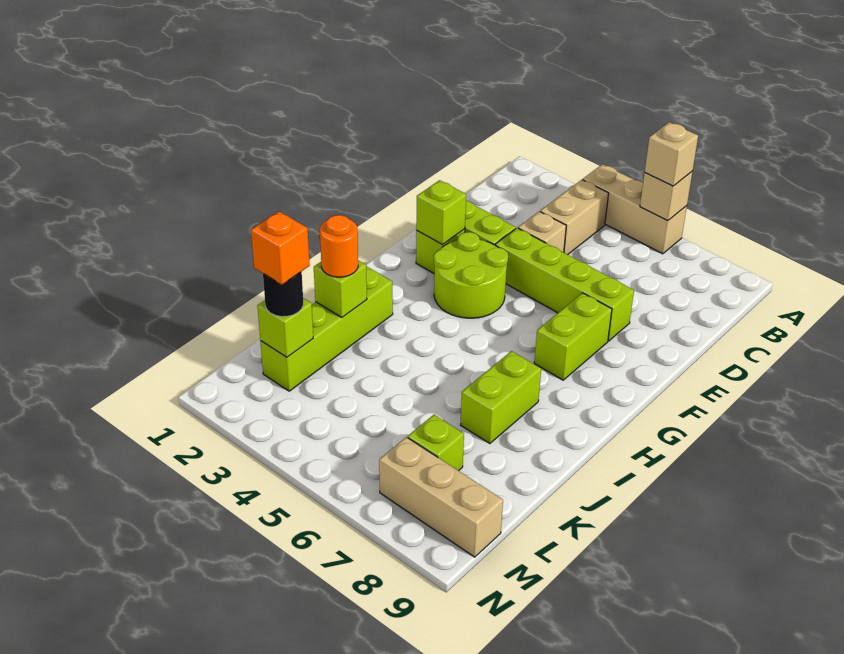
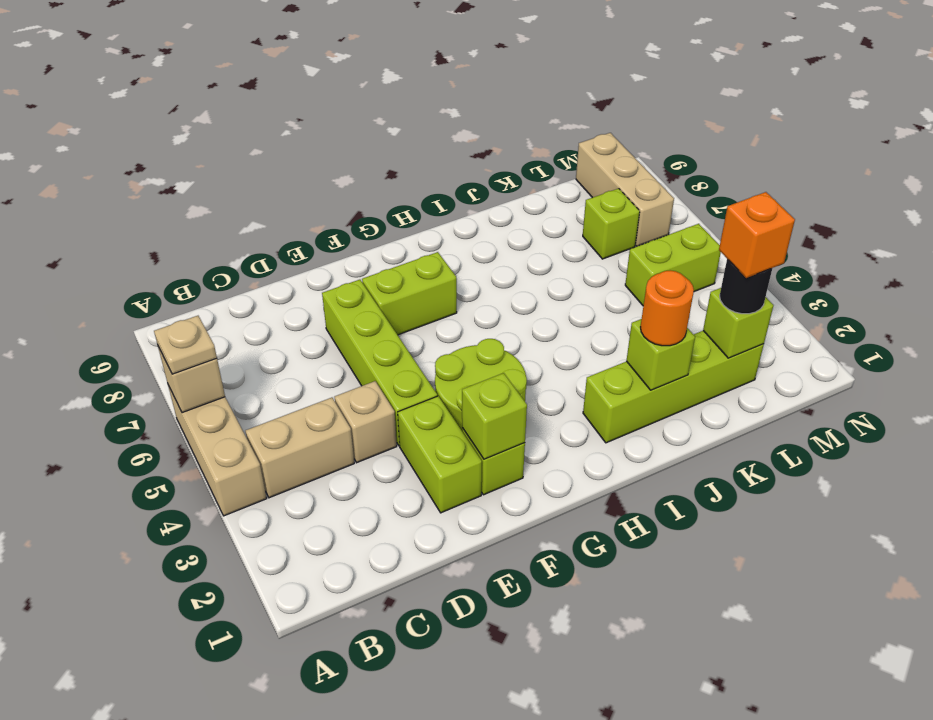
tan brick A6 level 3 -> tan plate A6 level 3
lime brick I7:J7 level 1 -> lime brick L5:M5 level 1

